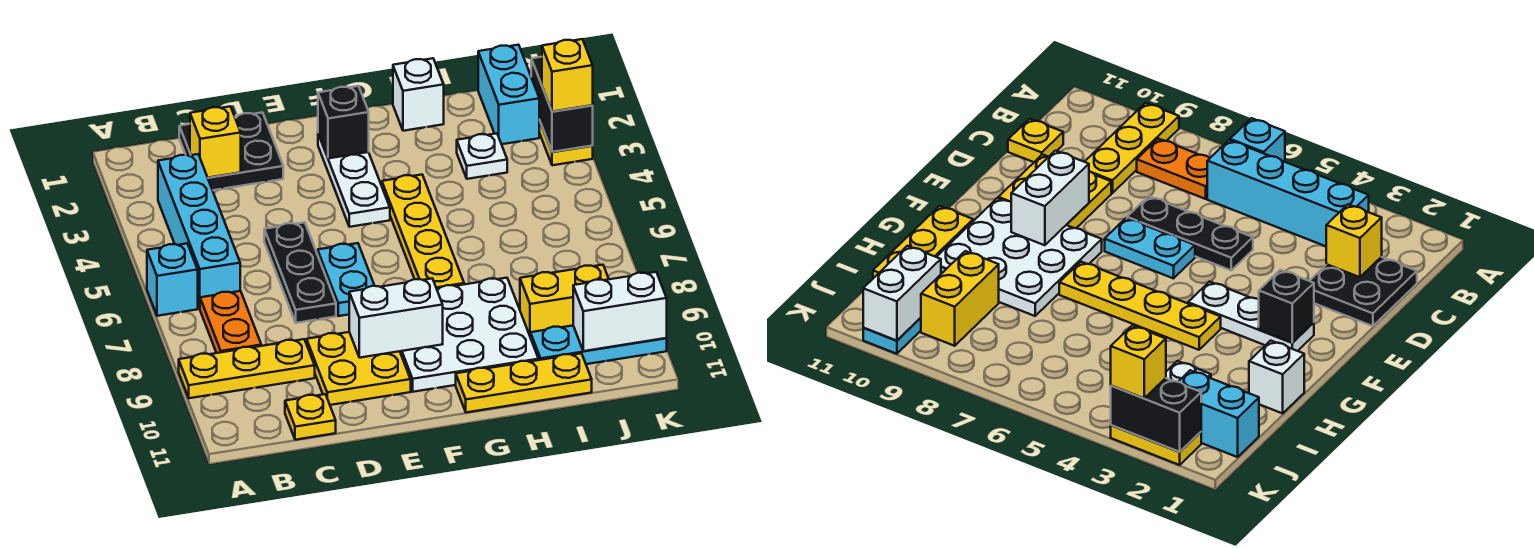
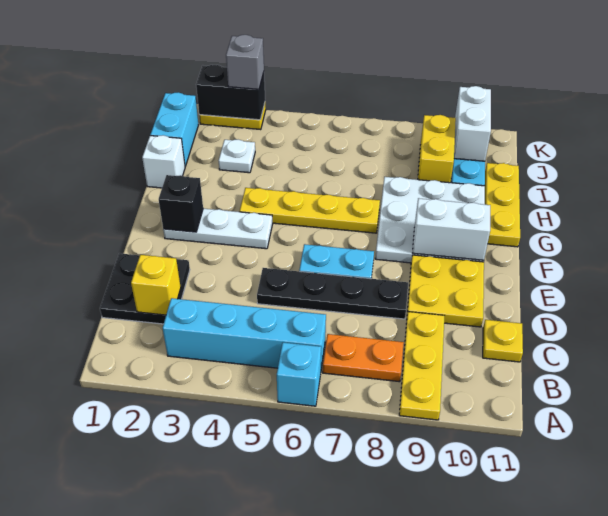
black plate D5:D7 level 1 -> black plate D5:D8 level 1
white brick E9:F9 level 2 -> white brick F9:F10 level 2
cyan brick J1:J2 level 1 -> cyan brick I1:J1 level 1
yellow brick K3 level 3 -> grey brick K3 level 3

